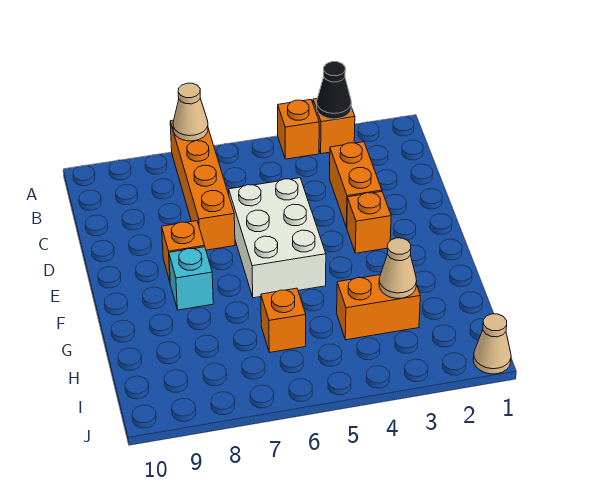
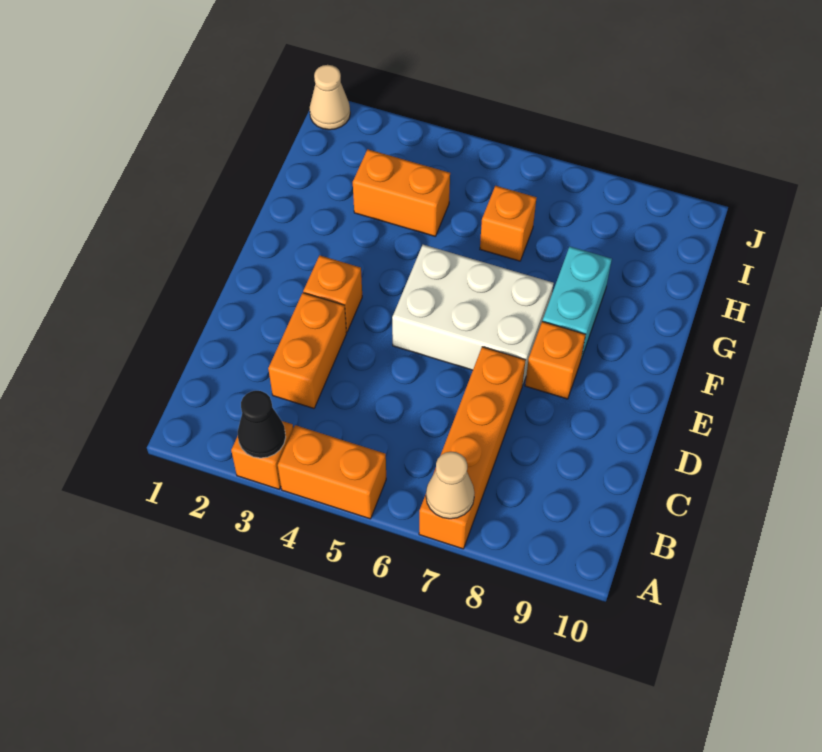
orange brick A4 level 1 -> orange brick A4:A5 level 1
white brick D5:F6 level 1 -> white brick E5:F7 level 1
cyan brick F8 level 1 -> cyan brick F8:G8 level 1
tan cone H3 level 2 -> none

